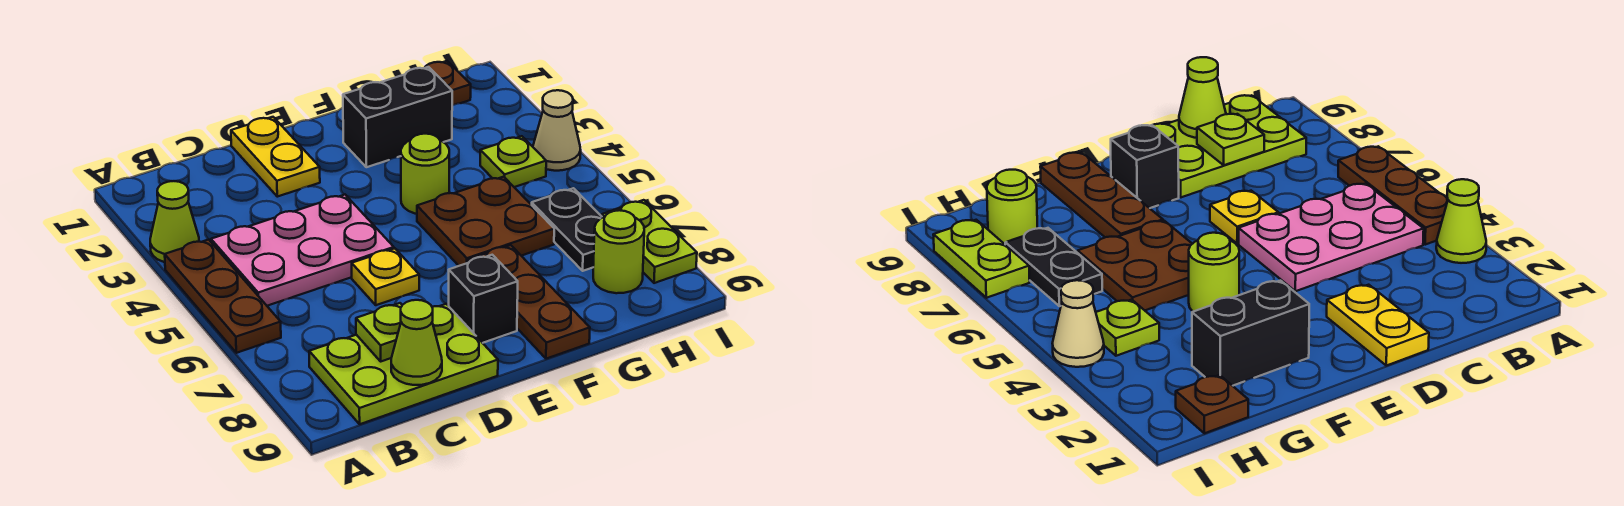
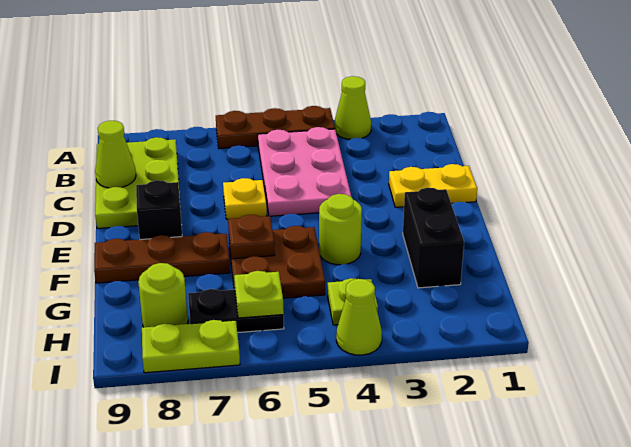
lime plate C8 level 2 -> lime plate H6 level 2
brown plate H1 level 1 -> brown plate F6 level 2
tan cone I4 level 1 -> lime cone I4 level 1

